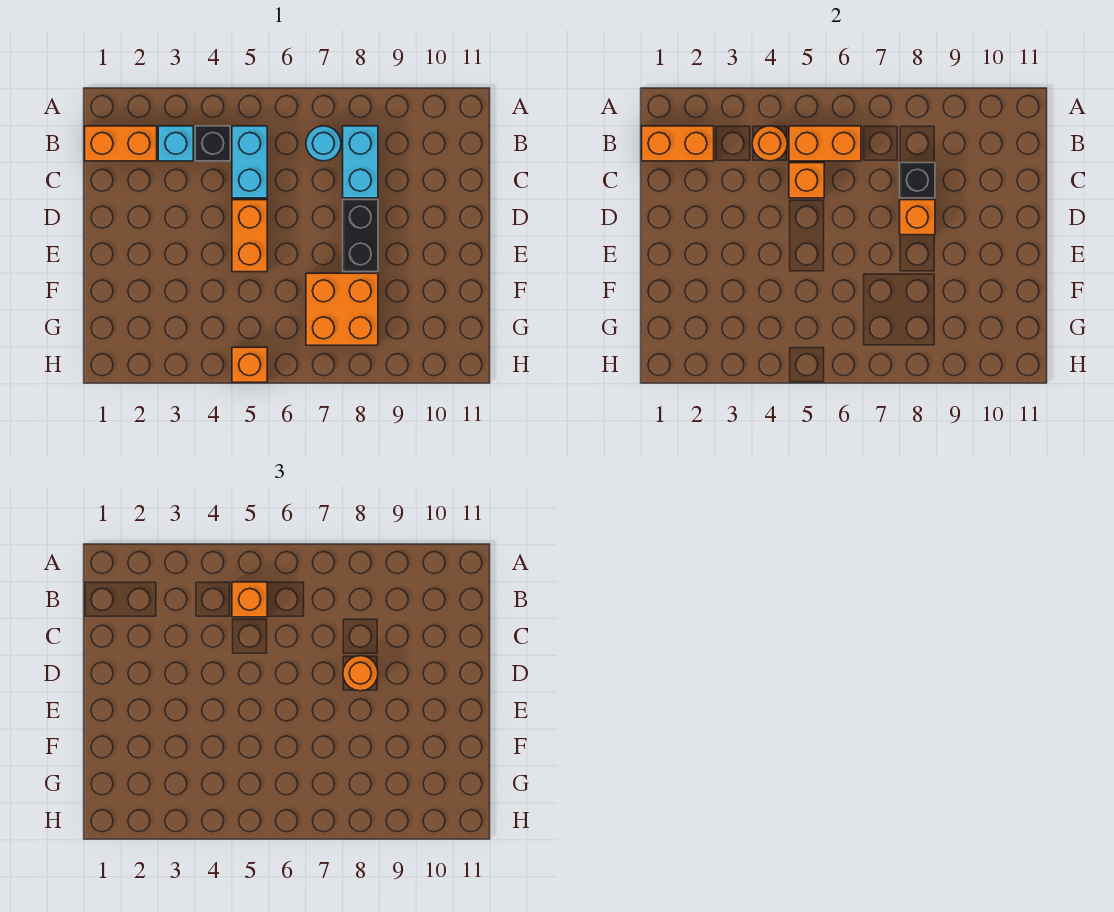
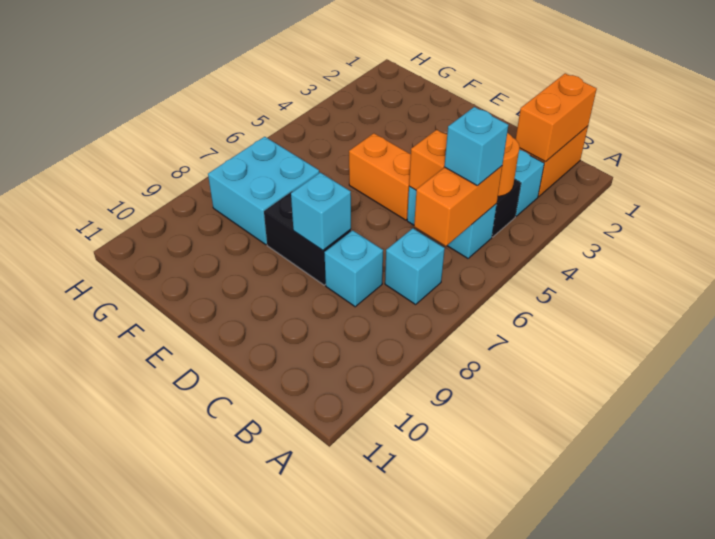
orange brick B5 level 3 -> cyan brick B5 level 3
cyan round brick B7 level 1 -> cyan brick B7 level 1
cyan brick B8:C8 level 1 -> cyan brick C8 level 1
black brick C8 level 2 -> none
orange brick D8 level 2 -> cyan brick D8 level 2
orange round brick D8 level 3 -> none
orange brick F7:G8 level 1 -> cyan brick F7:G8 level 1
orange brick H5 level 1 -> none

